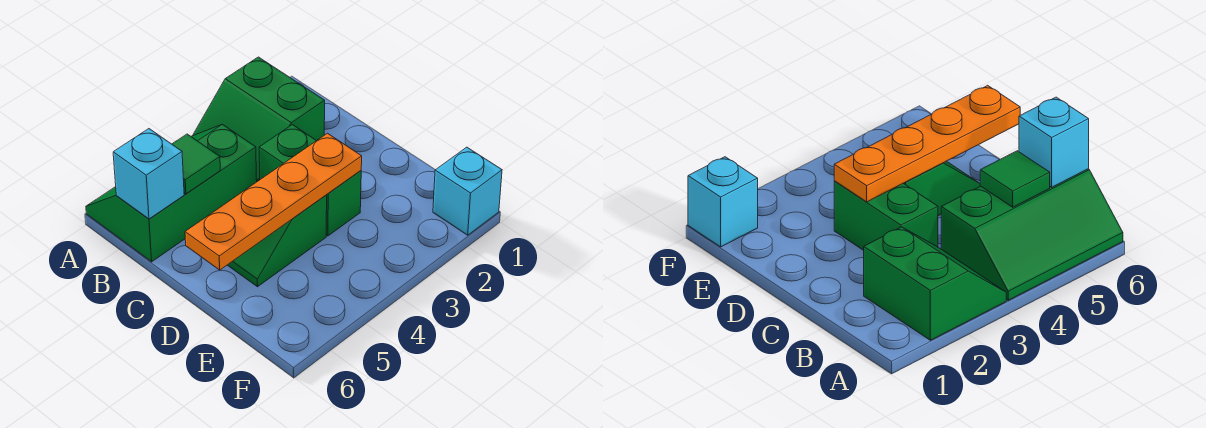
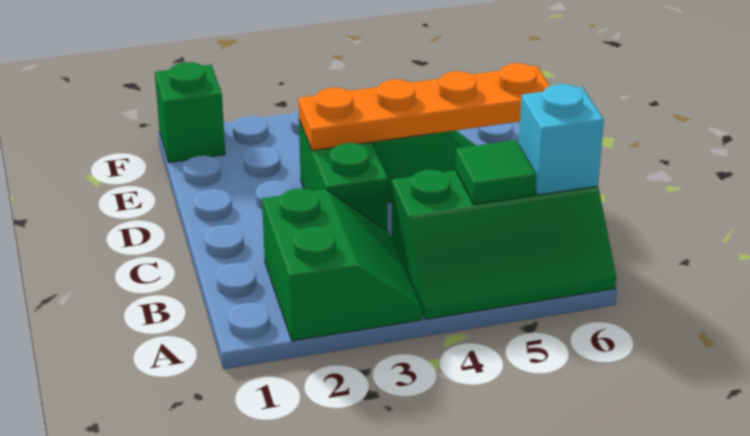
cyan brick F1 level 1 -> green brick F1 level 1

